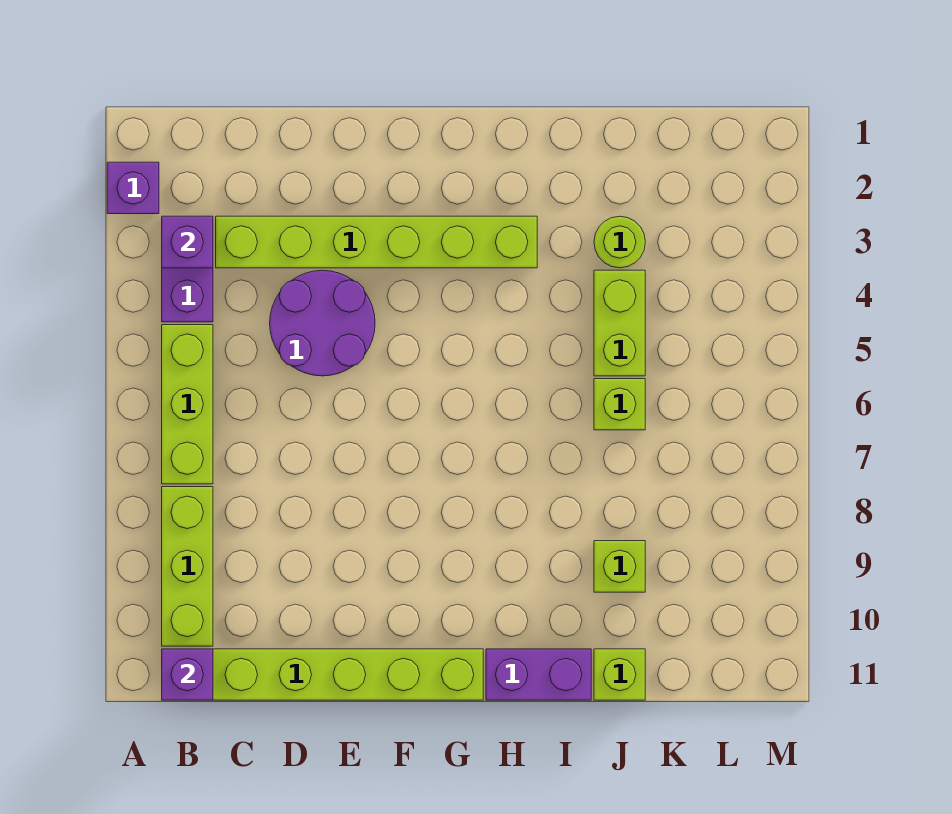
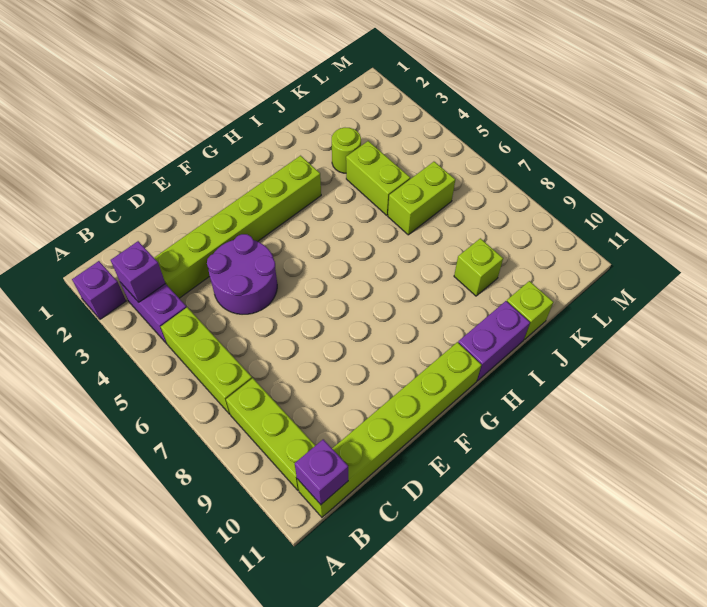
lime brick J6 level 1 -> lime brick J6:K6 level 1

